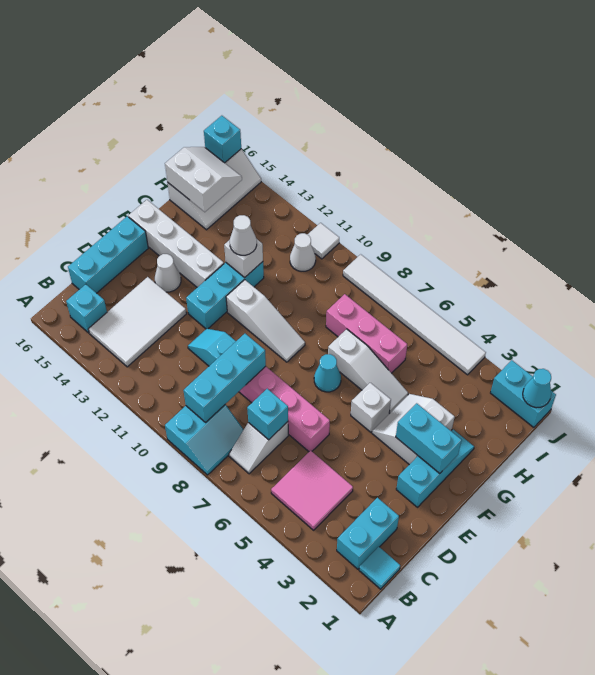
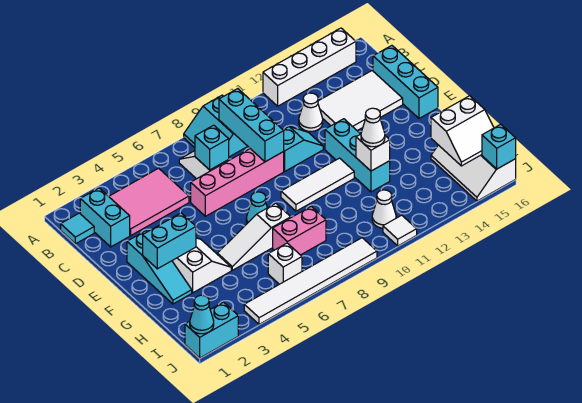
pink tile B4:C5 level 1 -> pink tile B3:C5 level 1
white tile B13:D14 level 1 -> white tile C13:D15 level 1
cyan brick B15 level 1 -> none
white cone E14 level 1 -> white cone C12 level 1
white brick F5 level 1 -> white brick I6 level 1
white slope F9:F11 level 1 top 11 -> white tile F9:F11 level 1
white brick F13:F16 level 1 -> white brick A12:A15 level 1
pink brick H6:H8 level 1 -> pink brick H7:H8 level 1

